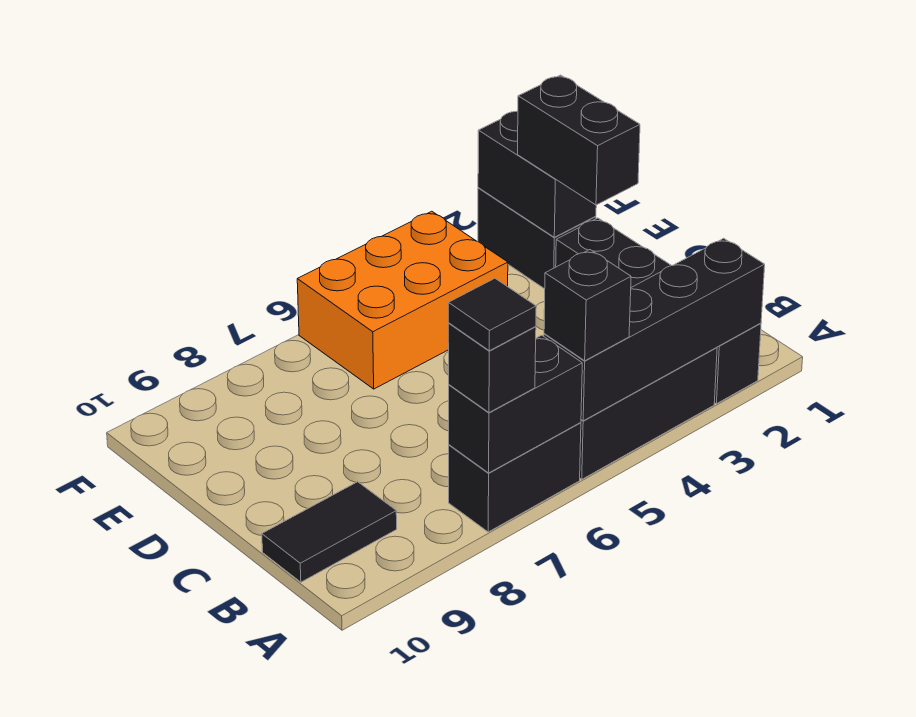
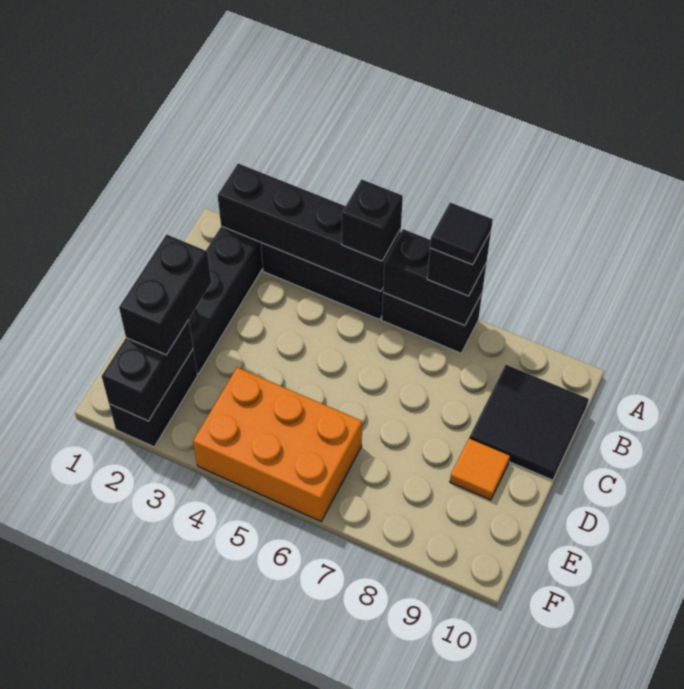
black tile B9:B10 level 1 -> black tile B9:C10 level 1
none -> orange tile D9 level 1

